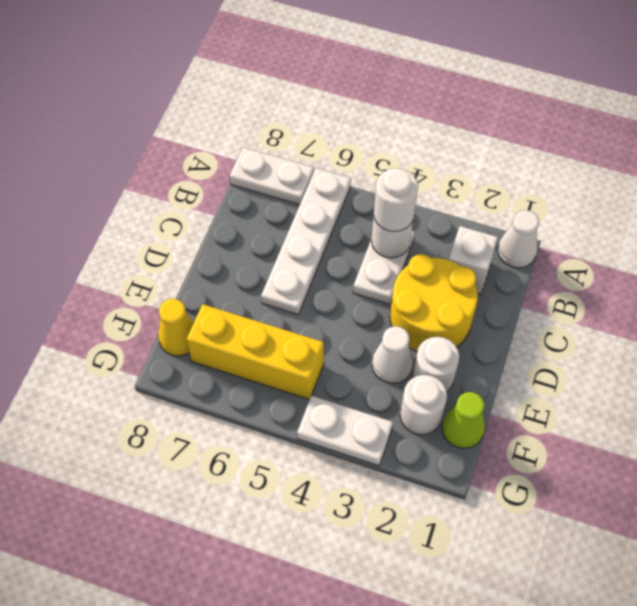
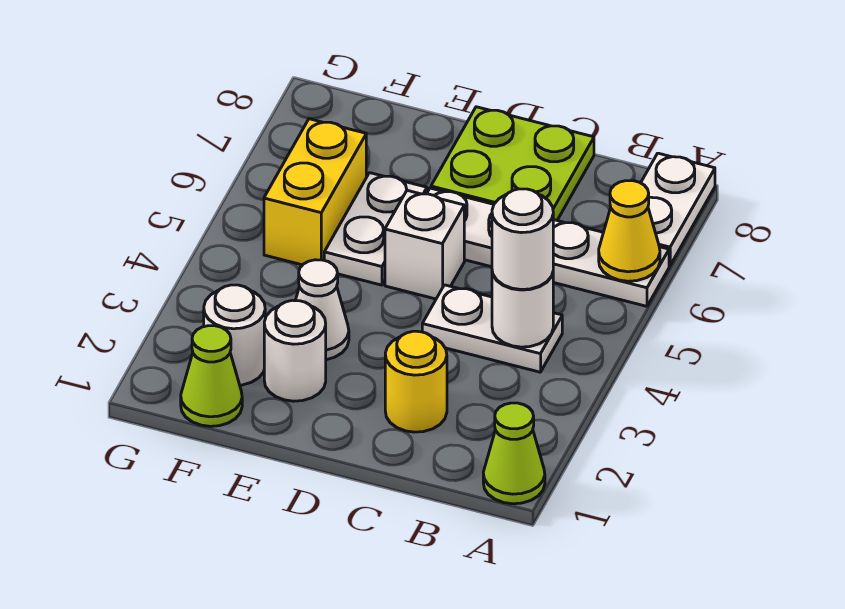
white cone A1 level 1 -> lime cone A1 level 1
white brick B2 level 1 -> white brick D5 level 1
yellow round brick C2:D3 level 1 -> yellow round brick C2 level 1
none -> lime plate C7:D8 level 1
yellow brick F5:F7 level 1 -> yellow brick F5:F6 level 1
yellow cone F8 level 1 -> yellow cone A6 level 2
white plate G3:G4 level 1 -> white plate E5:E6 level 1

